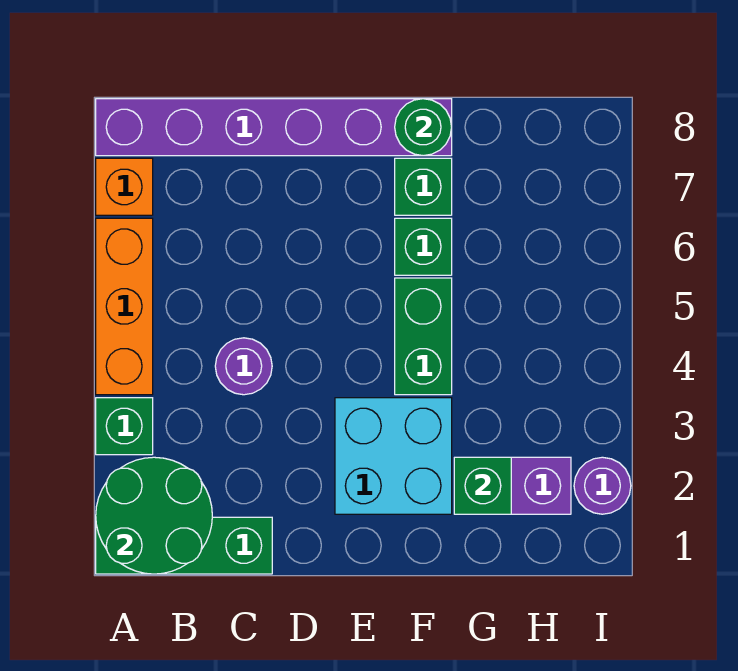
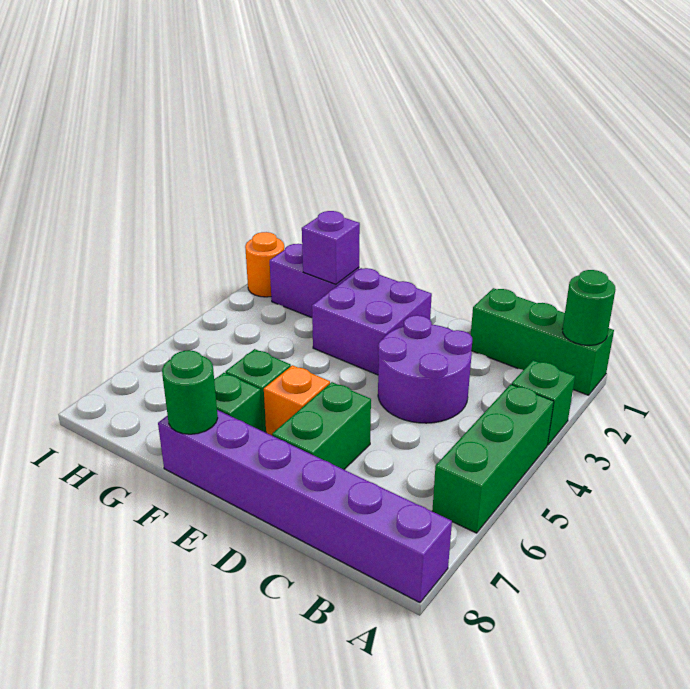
green round brick A1:B2 level 2 -> green round brick A1 level 2
orange brick A4:A6 level 1 -> green brick A4:A6 level 1
orange brick A7 level 1 -> orange brick E6 level 1
purple round brick C4 level 1 -> purple round brick C3:D4 level 1
cyan brick E2:F3 level 1 -> purple brick E2:F3 level 1
green brick F4:F5 level 1 -> green brick D6:D7 level 1
green brick G2 level 2 -> purple brick G2 level 2
purple round brick I2 level 1 -> orange round brick I2 level 1

